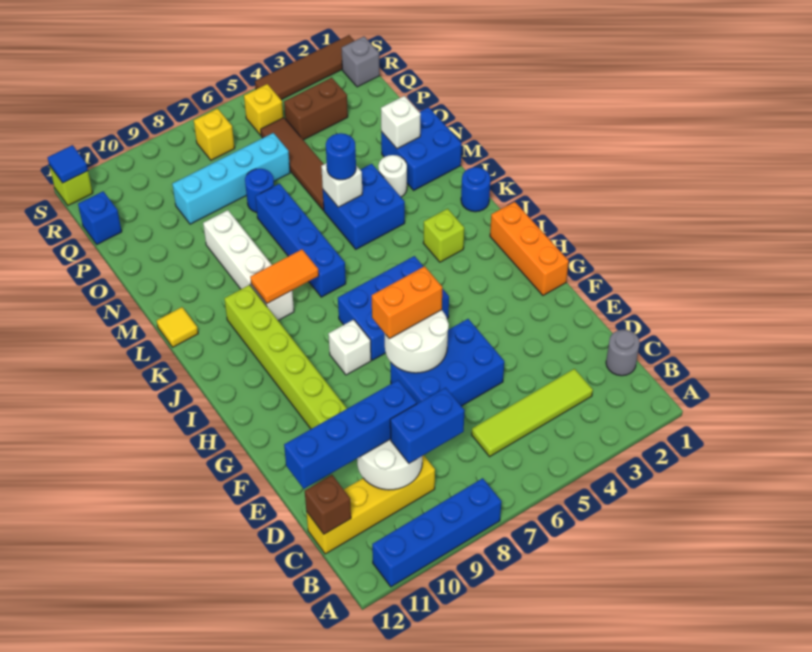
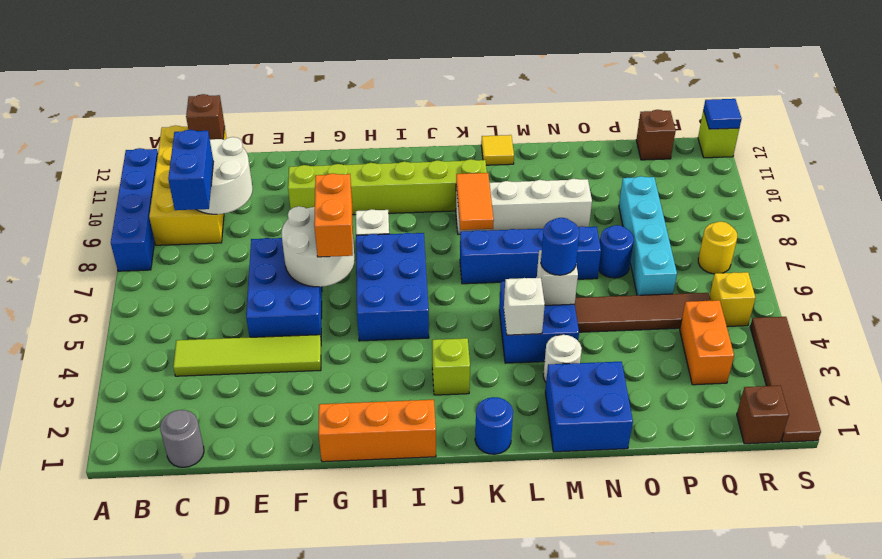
lime tile C3:C6 level 1 -> lime tile C4:F4 level 1
yellow brick C9:C12 level 1 -> yellow brick B9:C12 level 1
blue brick D9:D12 level 3 -> none
white brick N2 level 2 -> white brick L4 level 2
brown brick Q3:Q4 level 1 -> orange brick Q3:Q4 level 1
blue brick Q12 level 1 -> brown brick Q12 level 1
grey brick R1 level 1 -> brown brick R1 level 1
yellow brick R7 level 1 -> yellow round brick R7 level 1

